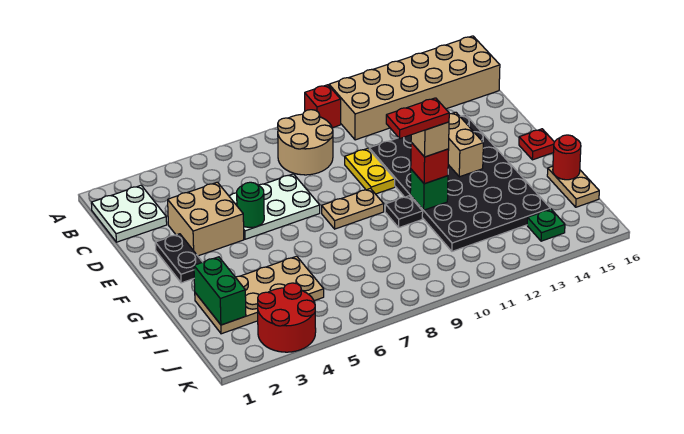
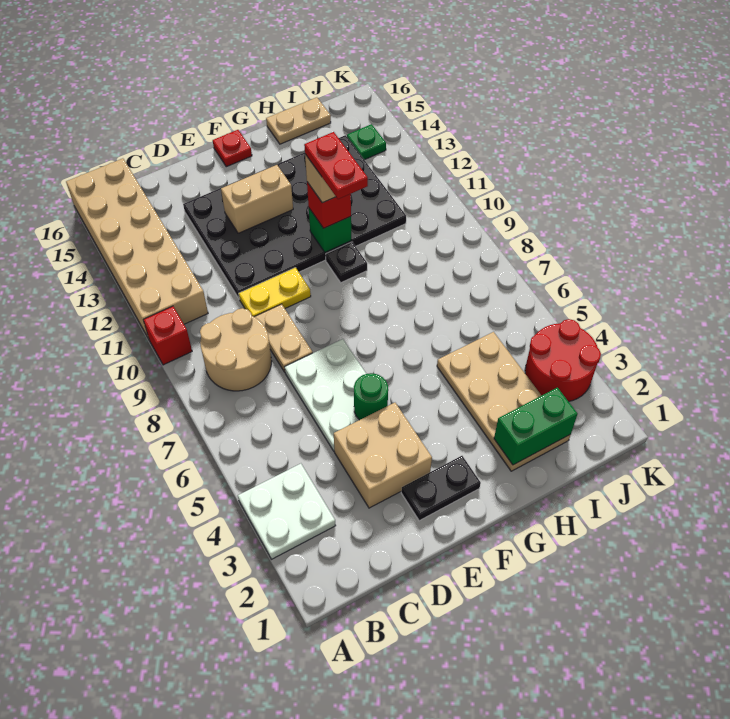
white plate B1:C2 level 1 -> white plate A3:B4 level 1
tan plate F8:F9 level 1 -> tan plate D8:D9 level 1
red round brick H16 level 2 -> none

